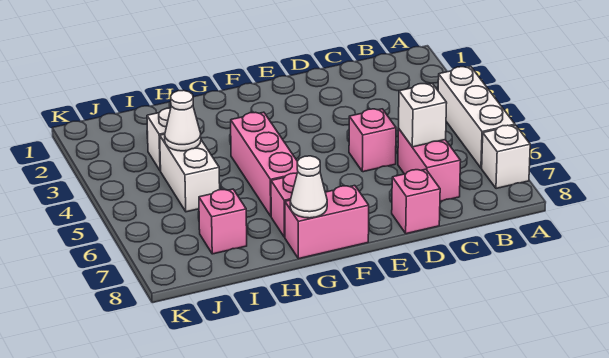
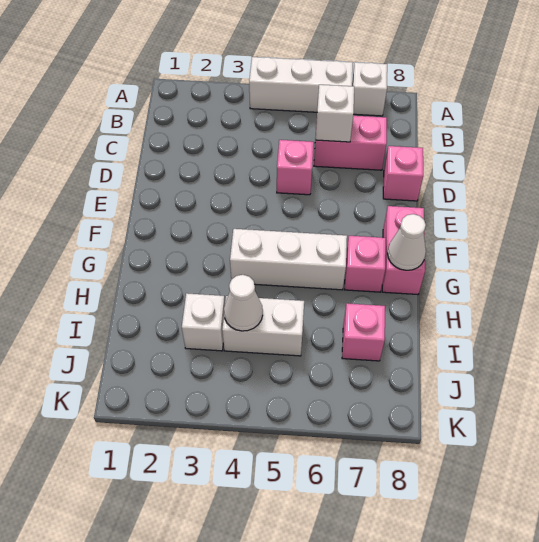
pink brick G4:G6 level 1 -> white brick G4:G6 level 1

